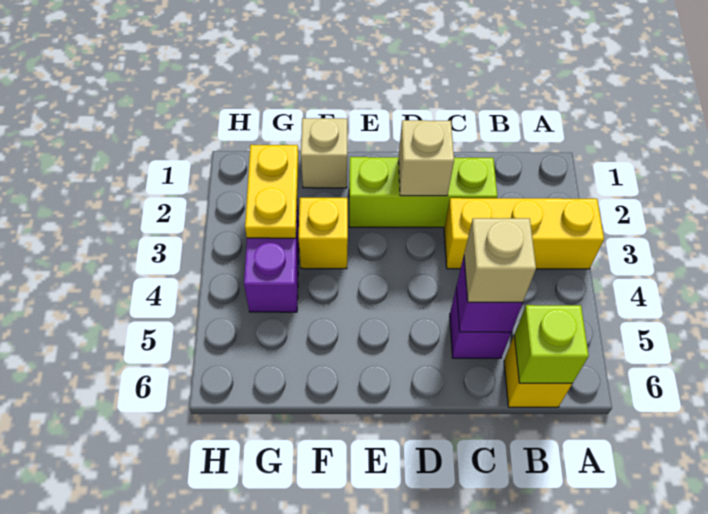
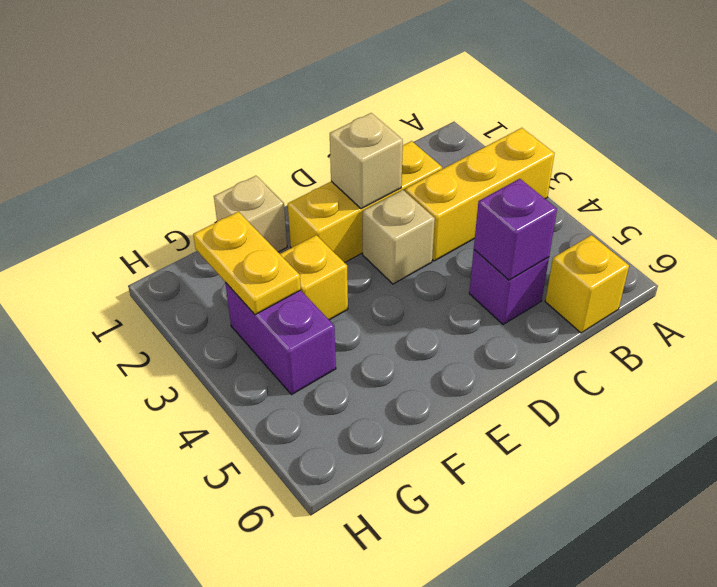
lime brick B6 level 2 -> none
lime brick C2:E2 level 1 -> yellow brick C2:E2 level 1
tan brick C5 level 3 -> tan brick D3 level 1

